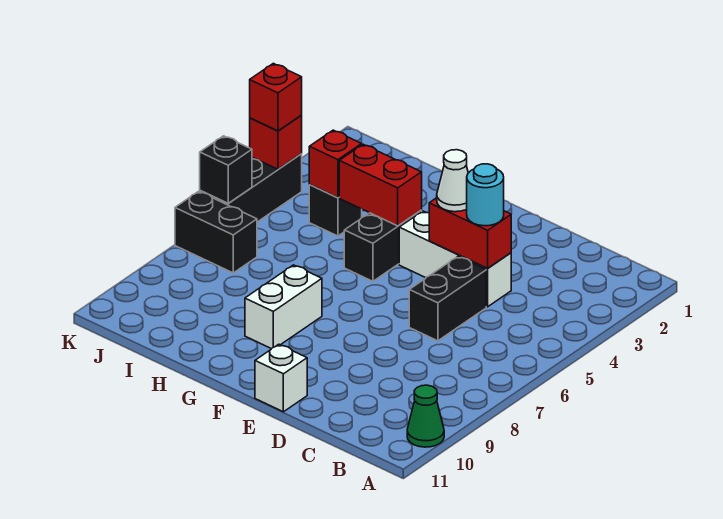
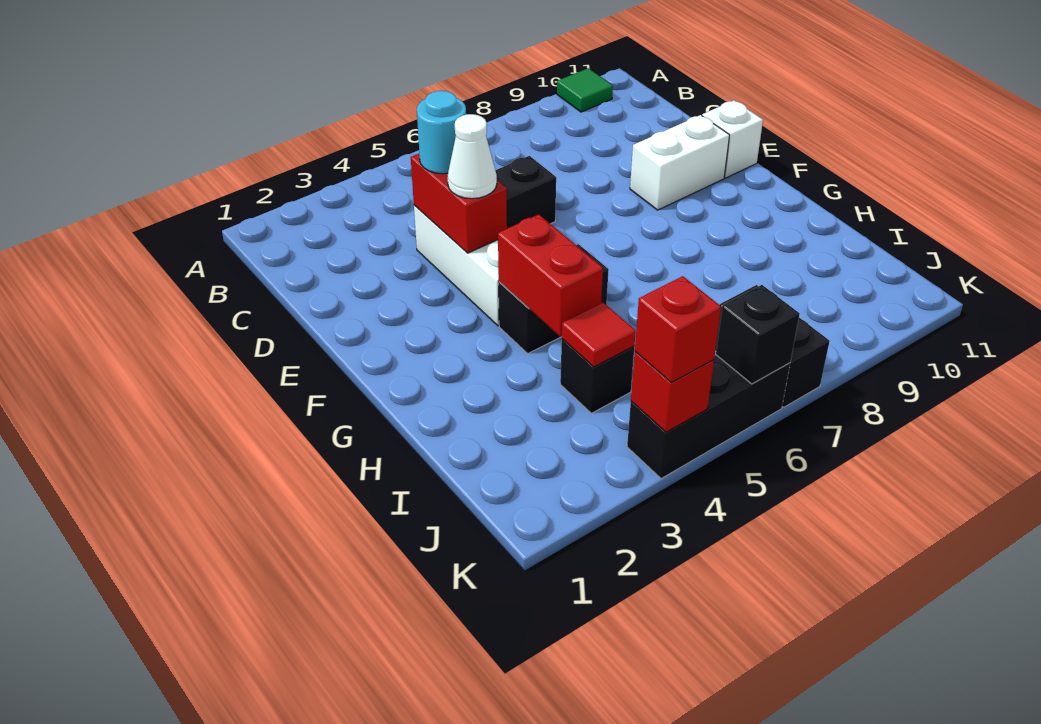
green cone A10 level 1 -> green tile A10 level 1
white brick G8:G9 level 1 -> white brick E9:E10 level 1
red brick I4 level 2 -> red tile I4 level 2

